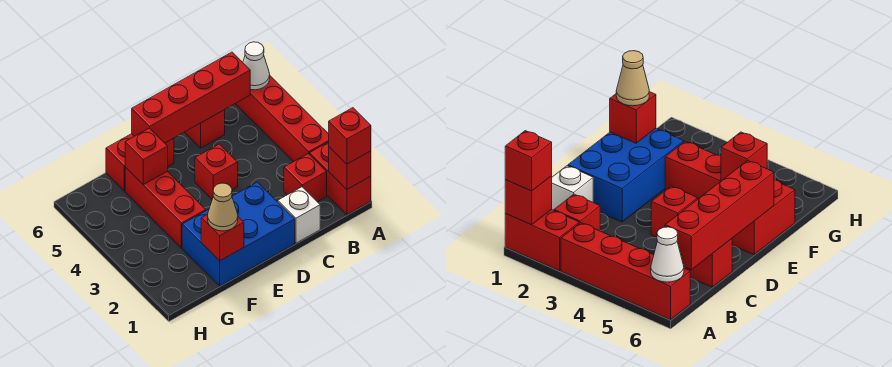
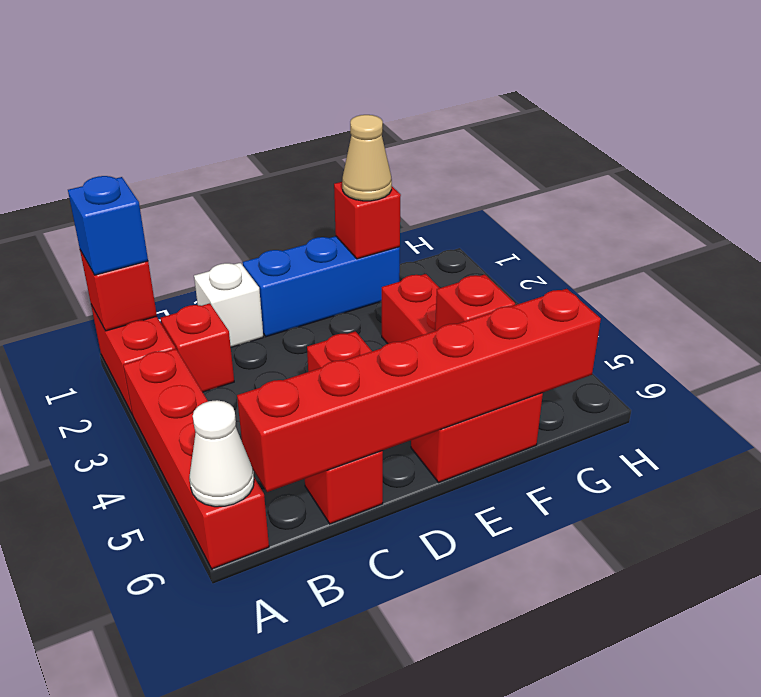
red brick A1 level 3 -> blue brick A1 level 3
red brick B6:E6 level 2 -> red brick B6:G6 level 2
blue brick D1:F2 level 1 -> blue brick D1:F1 level 1

